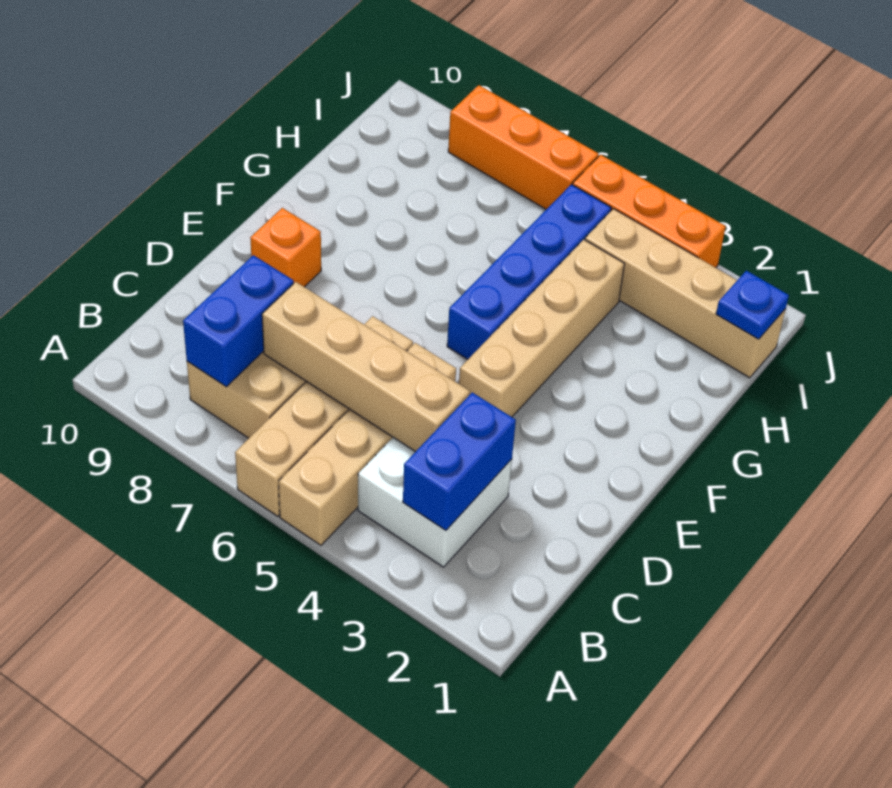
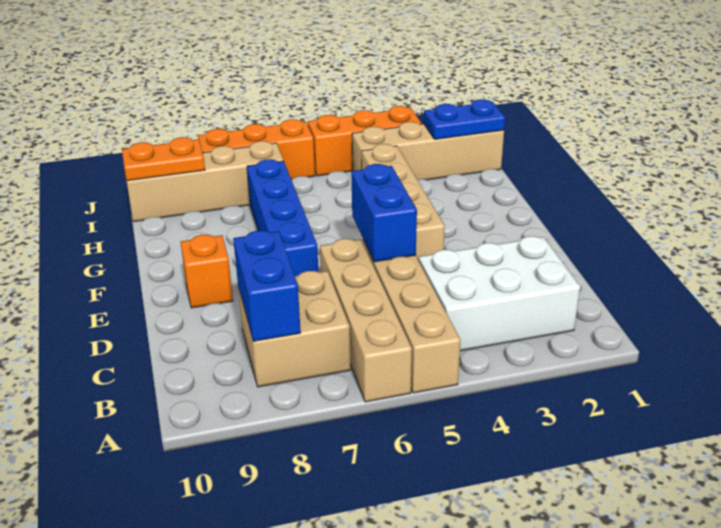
white brick B3:C4 level 1 -> white brick B2:C4 level 1
blue brick B3:C3 level 2 -> blue brick D5:E5 level 2
tan brick C4:C7 level 2 -> tan brick I7:I10 level 1
blue brick F5:I5 level 1 -> blue brick E7:H7 level 1
blue plate I1 level 2 -> blue plate I1:I2 level 2
none -> orange plate I9:I10 level 2

